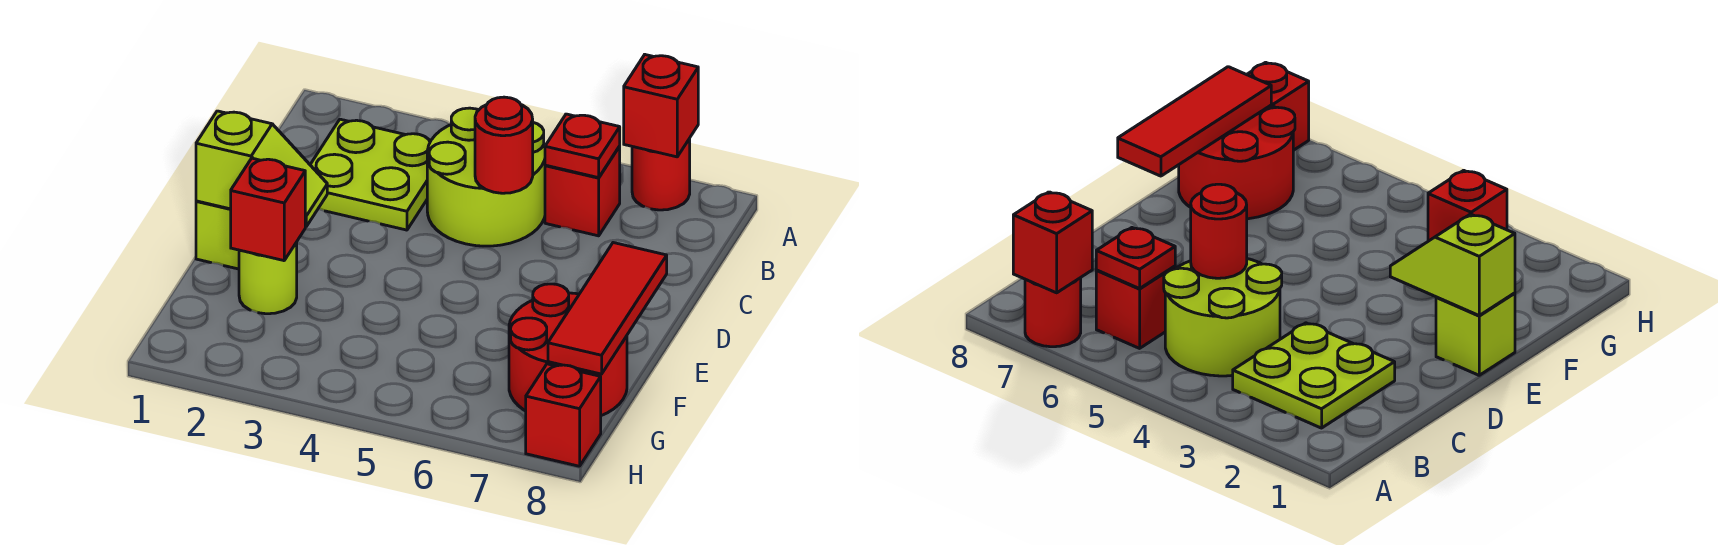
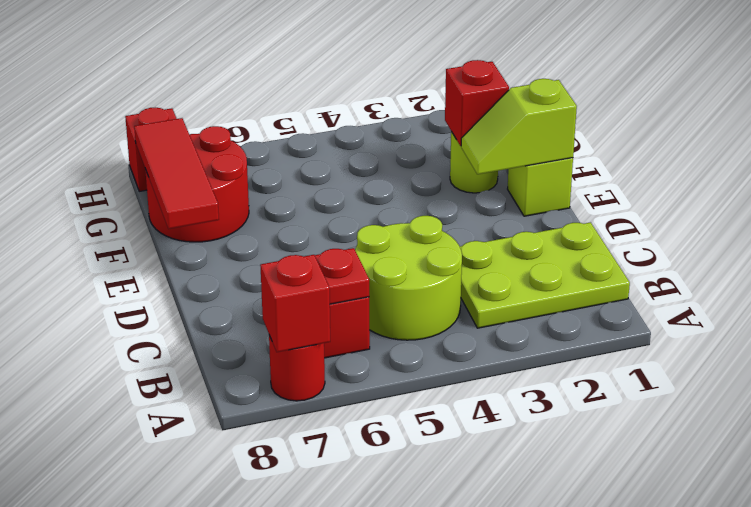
lime plate B2:C3 level 1 -> lime plate B1:C3 level 1
red round brick C5 level 2 -> none

